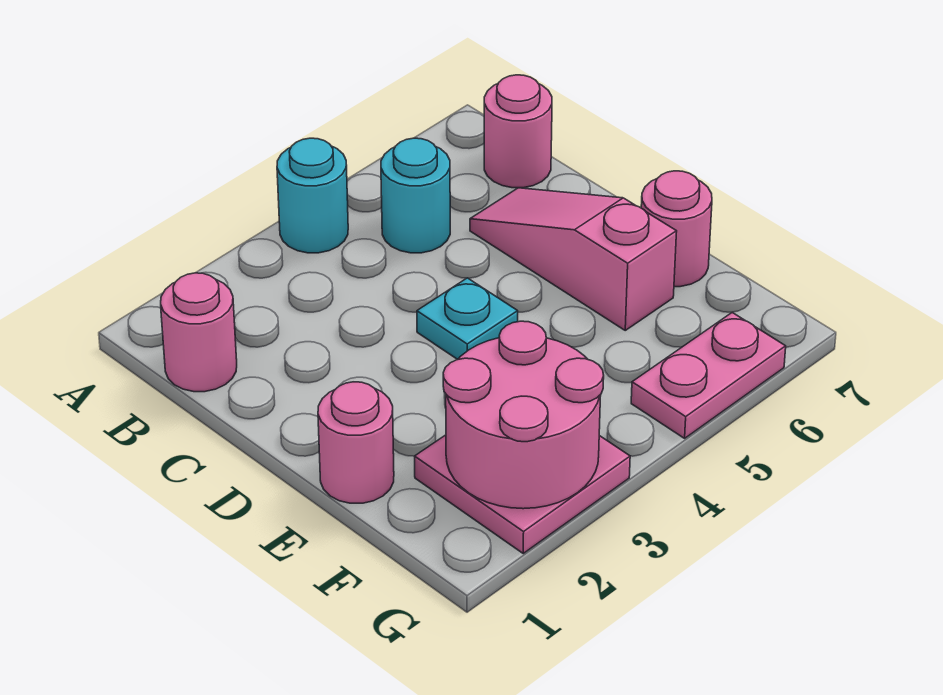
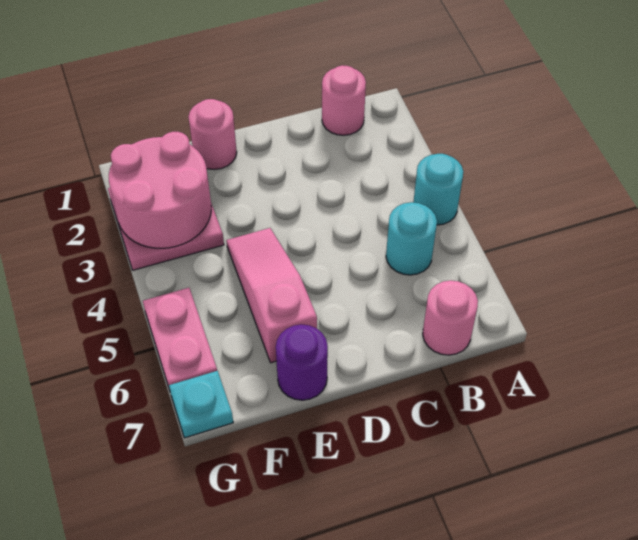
pink slope C6:E6 level 1 top E -> pink slope E4:E6 level 1 top 6
cyan plate D4 level 1 -> cyan plate G7 level 1
pink round brick E7 level 1 -> purple round brick E7 level 1

